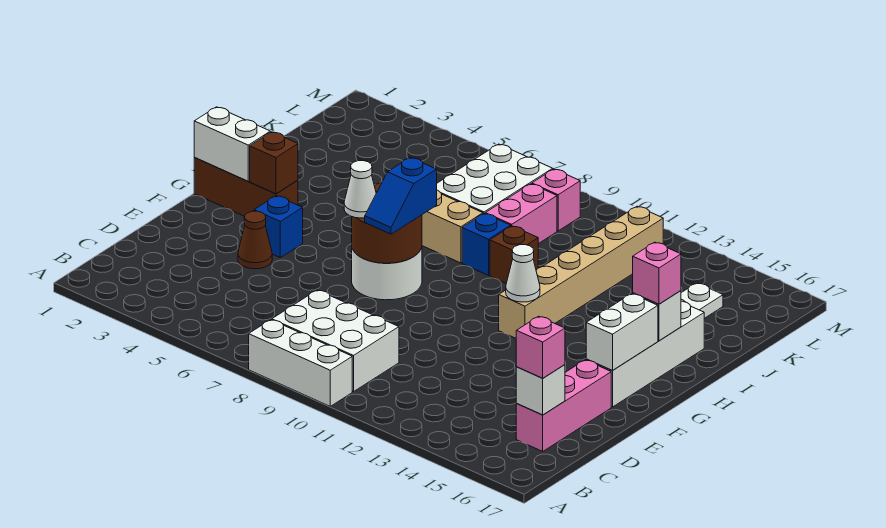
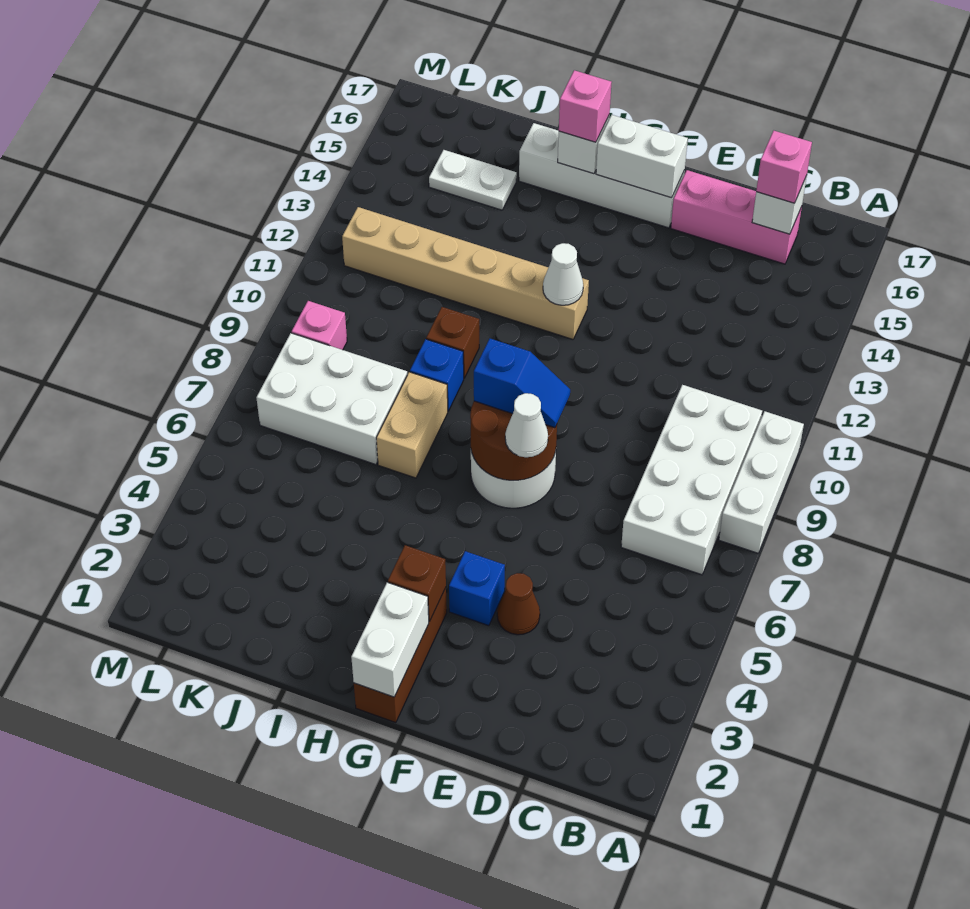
white brick B8:C10 level 1 -> white brick B7:C10 level 1
pink brick J9:K9 level 1 -> none

